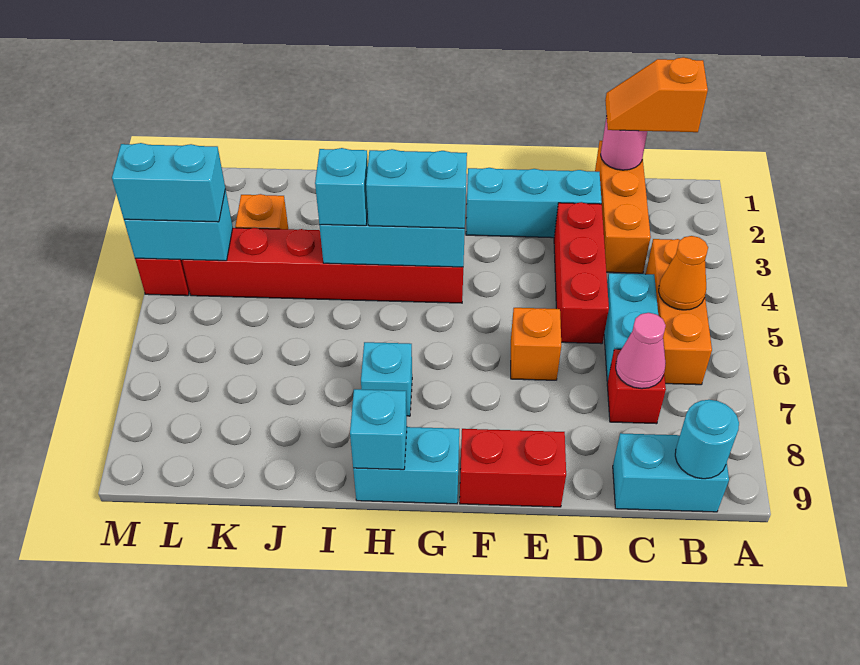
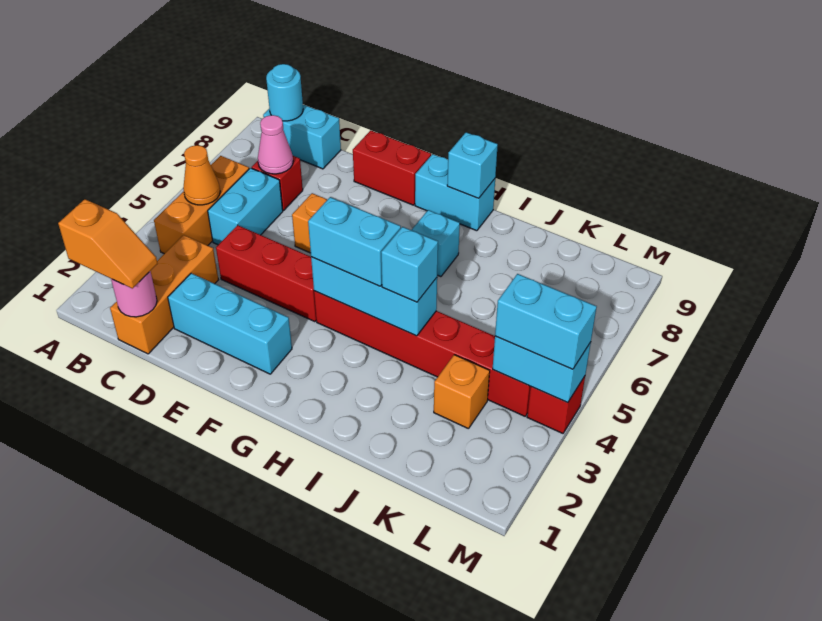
red brick D3:D5 level 1 -> red brick D4:F4 level 1

